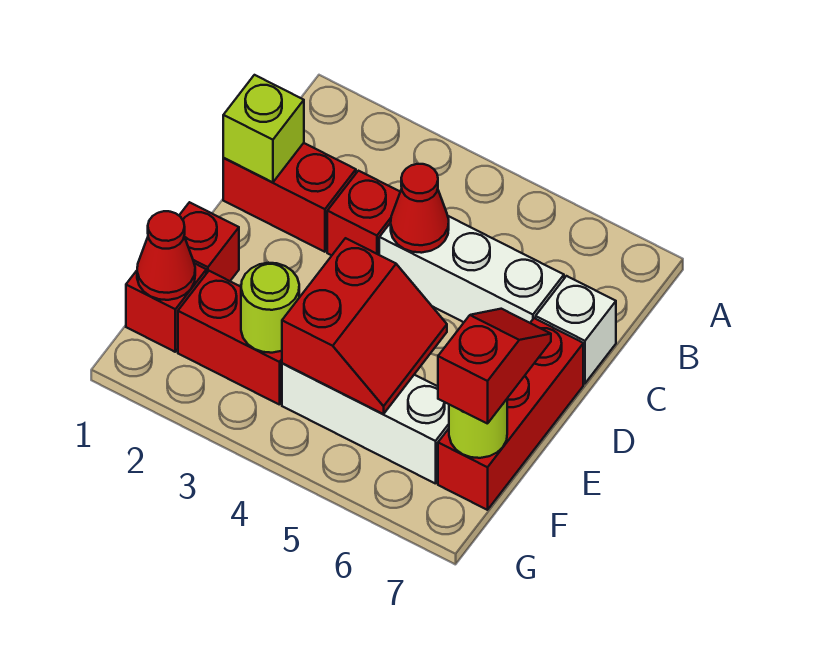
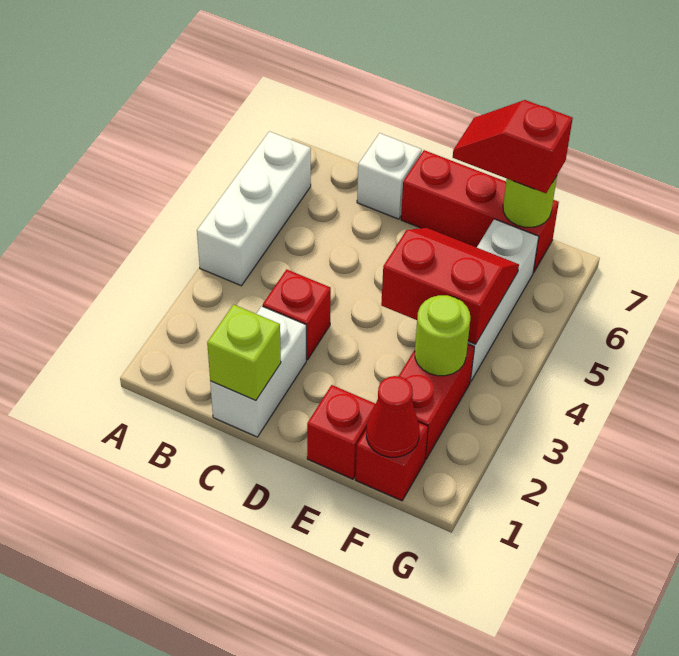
red brick C1:C2 level 1 -> white brick C1:C2 level 1
white brick C4:C6 level 1 -> white brick A4:A6 level 1
red cone C4 level 2 -> none

